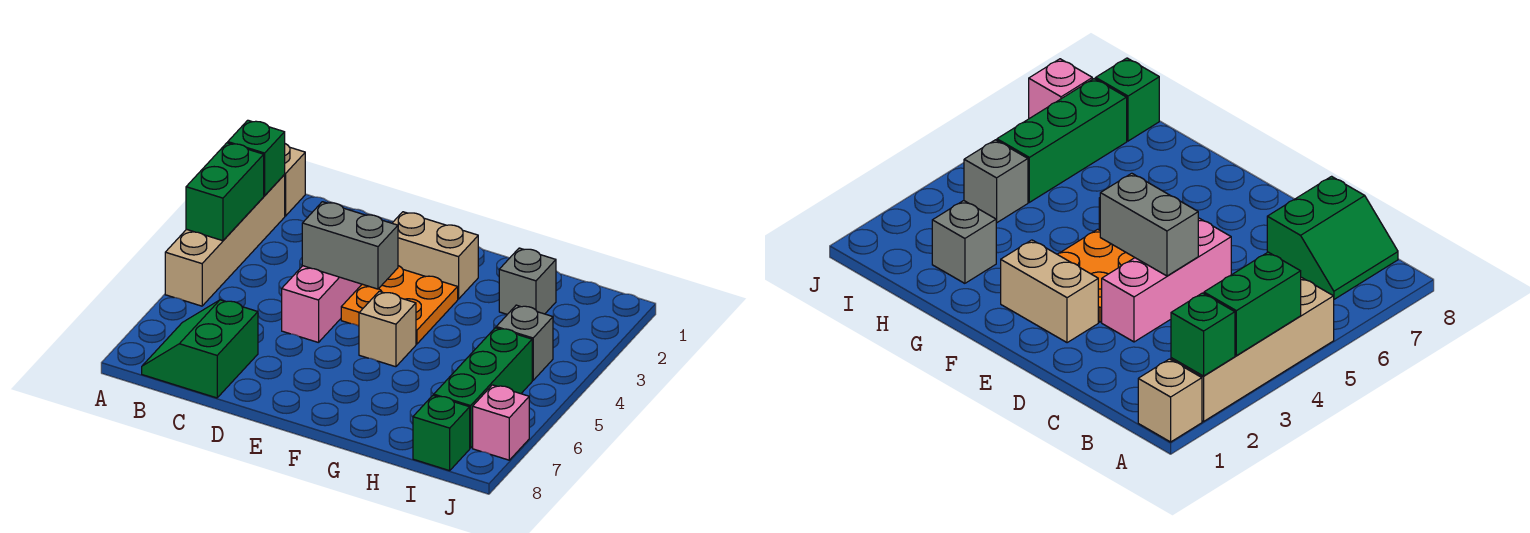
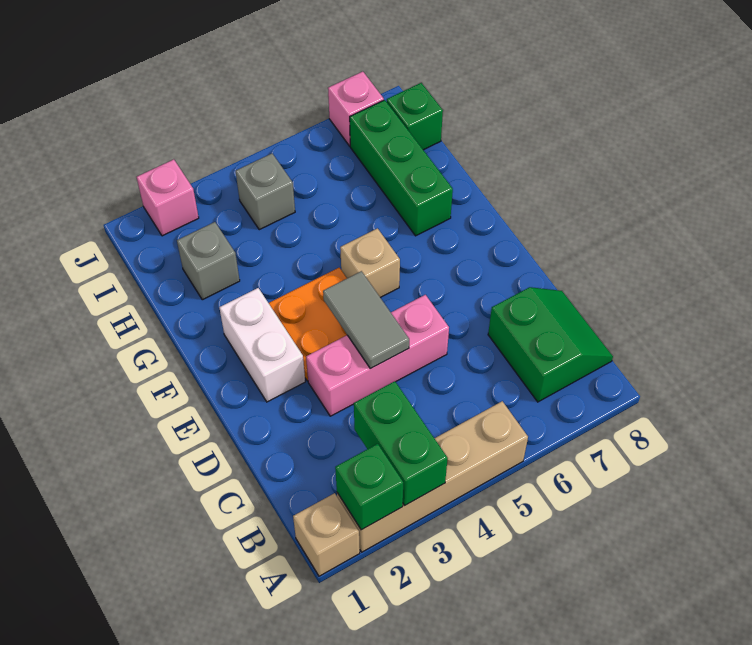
green brick A3:A4 level 2 -> green brick A3:B3 level 2
green slope B7:C8 level 1 top C -> green slope B7:C8 level 1 top 7
grey brick D4:E4 level 2 -> grey tile D4:E4 level 2
tan brick E2:F2 level 1 -> white brick E2:F2 level 1
green brick I5:I7 level 1 -> green brick G7:I7 level 1
none -> pink brick J2 level 1

